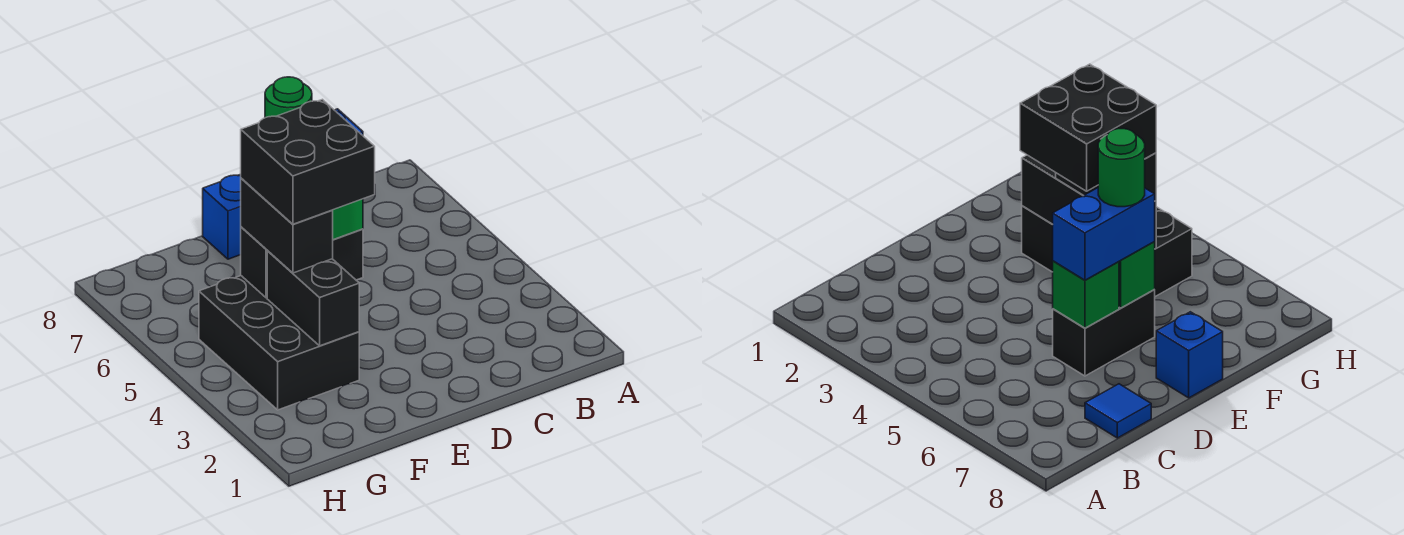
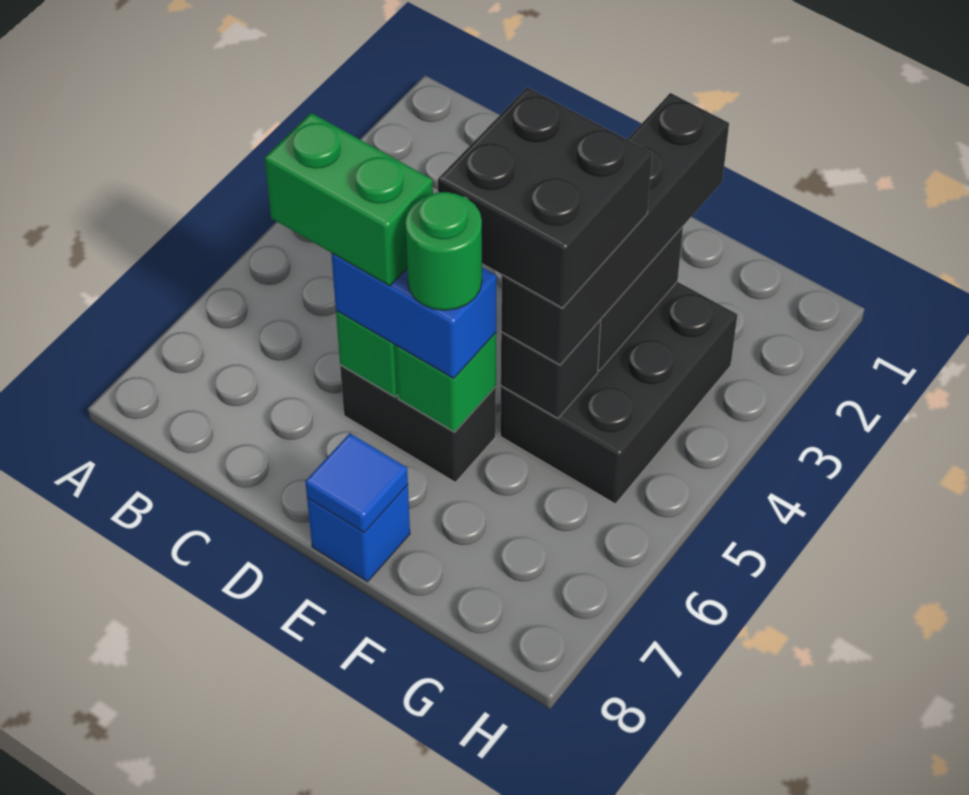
none -> green brick C6:D6 level 4
blue tile C8 level 1 -> blue tile E8 level 2
black brick F4:F5 level 3 -> black brick F2:F5 level 3

